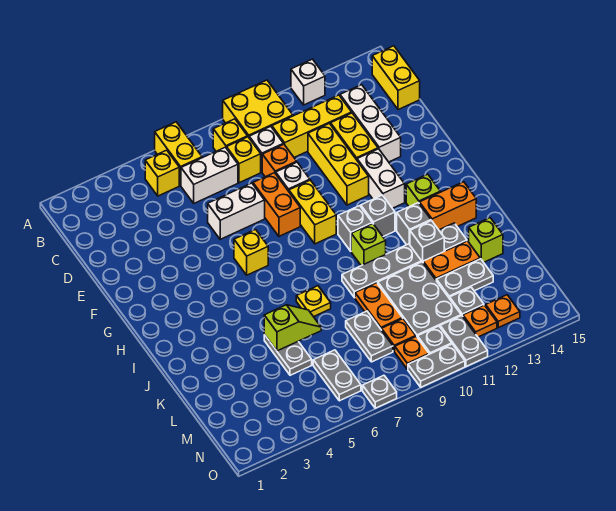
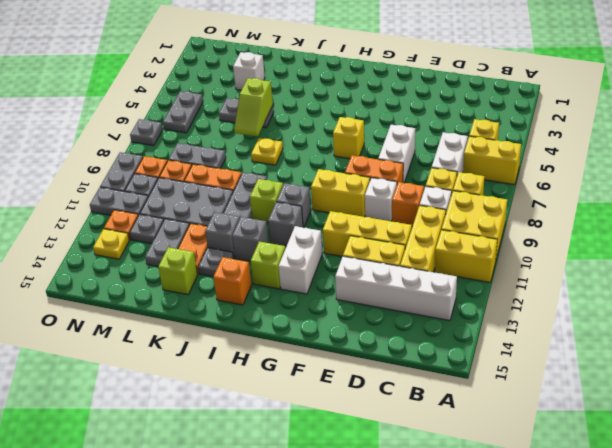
white brick A12 level 1 -> white brick L3 level 1
yellow brick B15:C15 level 1 -> yellow brick A11:B11 level 1
white brick C13:E13 level 1 -> white brick B13:E13 level 1
white brick F12:G12 level 1 -> white brick G12:G13 level 1
orange brick I13:I14 level 1 -> orange brick I14 level 1
grey plate M6:N6 level 1 -> grey plate N5:N6 level 1
orange plate N13 level 1 -> yellow plate N13 level 1

